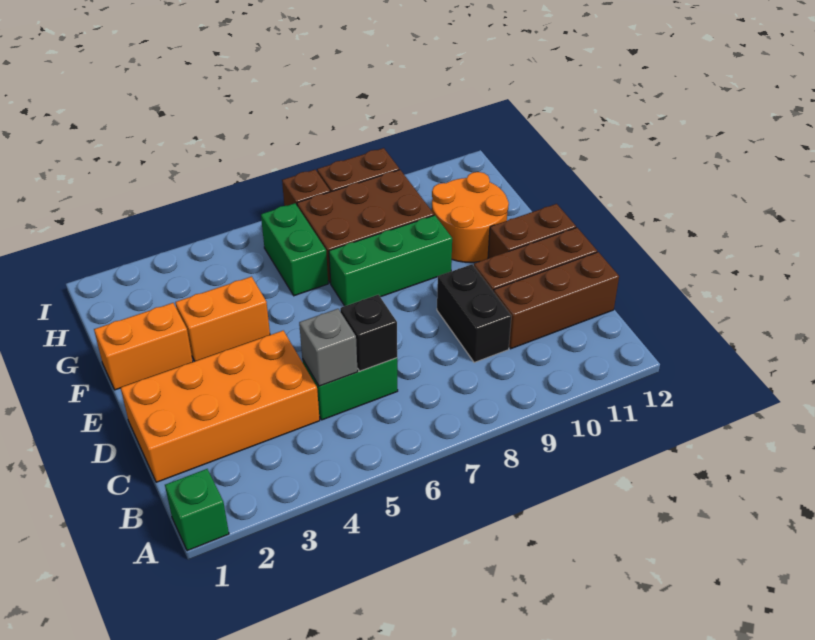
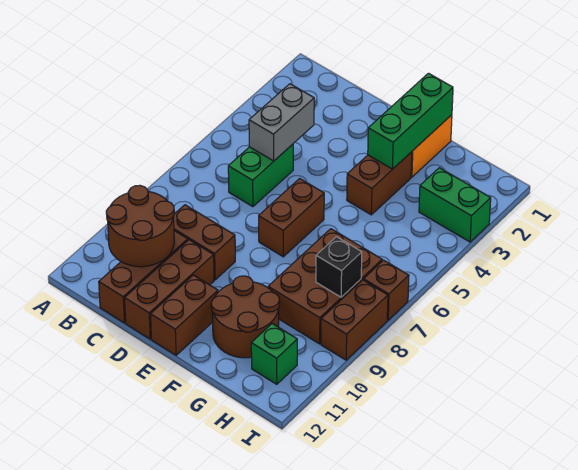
green brick A1 level 1 -> green brick H11 level 1
none -> brown round brick B10:C11 level 2
orange brick C1:D4 level 1 -> none
grey brick C5 level 2 -> grey brick C4:C5 level 2
black brick C6 level 2 -> black brick H8 level 2
black brick C9:D9 level 1 -> brown brick C9:D9 level 1
none -> brown brick E6:E7 level 1
orange brick F3:F4 level 1 -> brown brick F3:F4 level 1
green brick F7:F9 level 1 -> green brick F1:F3 level 2
orange round brick F10:G11 level 1 -> brown round brick F10:G11 level 1
green brick G6:H6 level 1 -> green brick H3:I3 level 1

